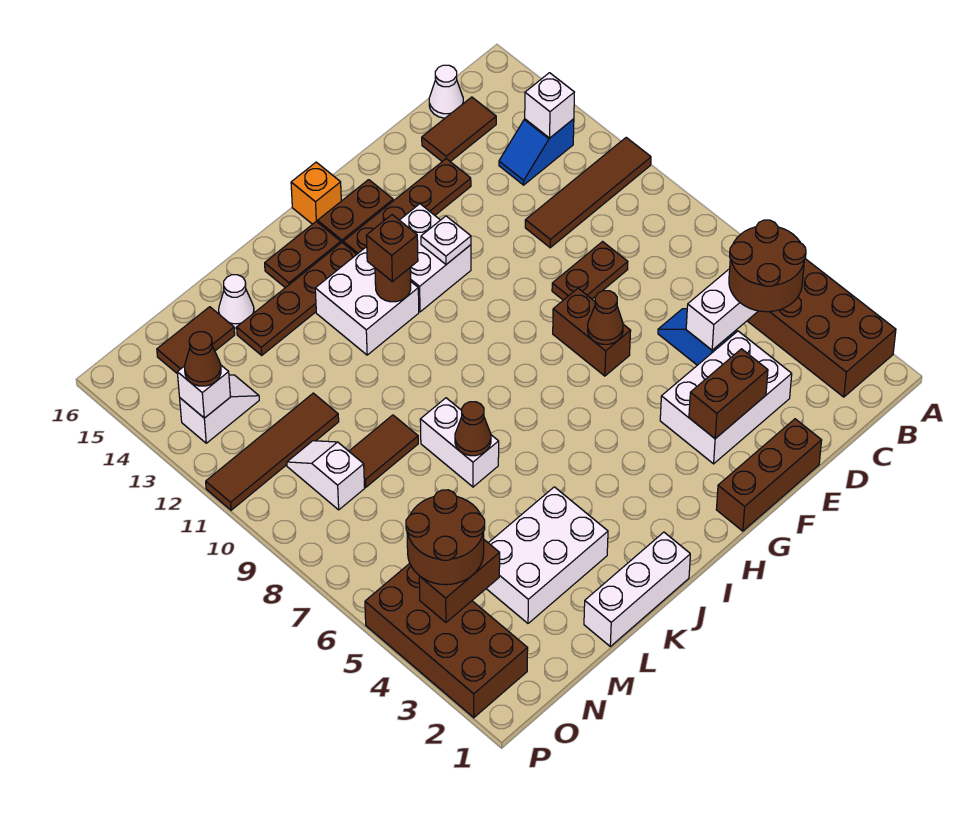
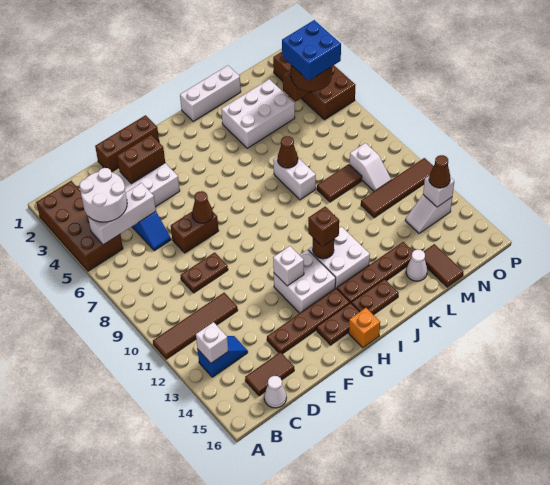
brown round brick B4:C5 level 3 -> white round brick B4:C5 level 3
brown brick F7:F8 level 1 -> brown brick E7:F7 level 1
white plate G12 level 2 -> white brick G12 level 2
brown tile M15:N15 level 1 -> brown tile M15:M16 level 1
none -> blue brick N4:O5 level 4

